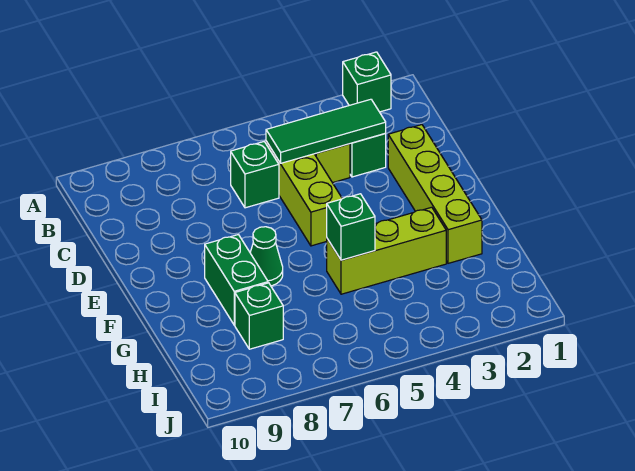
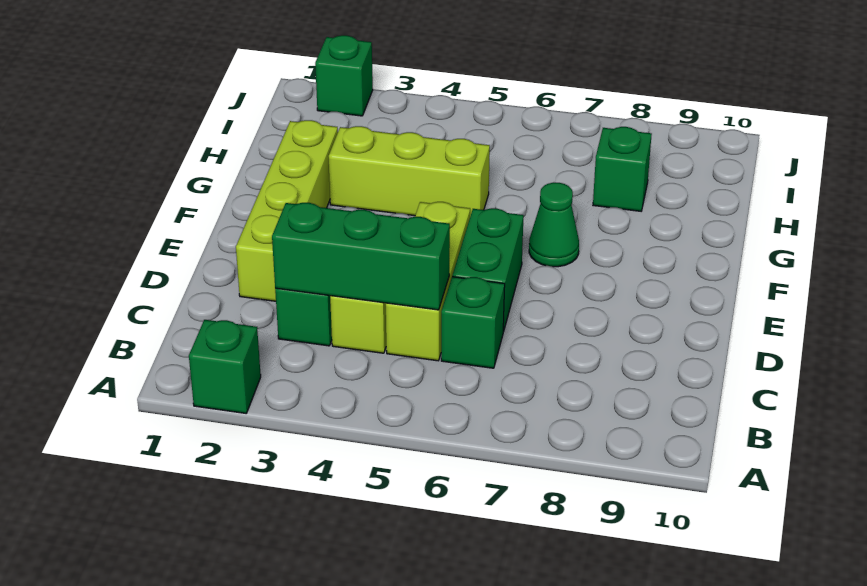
green tile C3:C5 level 2 -> green brick C3:C5 level 2
green brick F8:G8 level 1 -> green brick D6:E6 level 1
green brick G5 level 2 -> green brick J2 level 1

